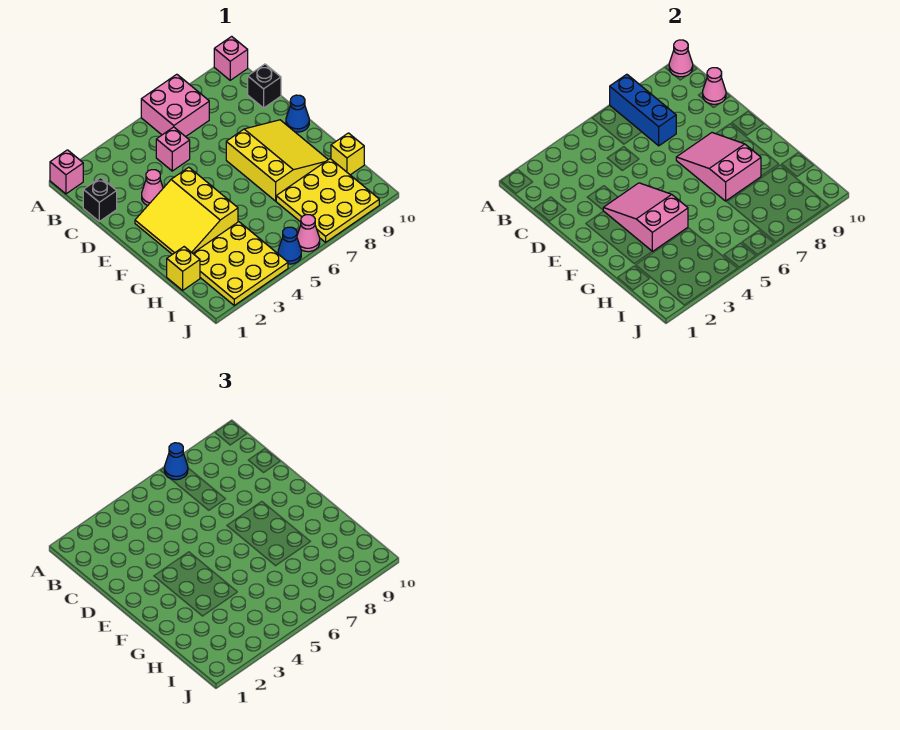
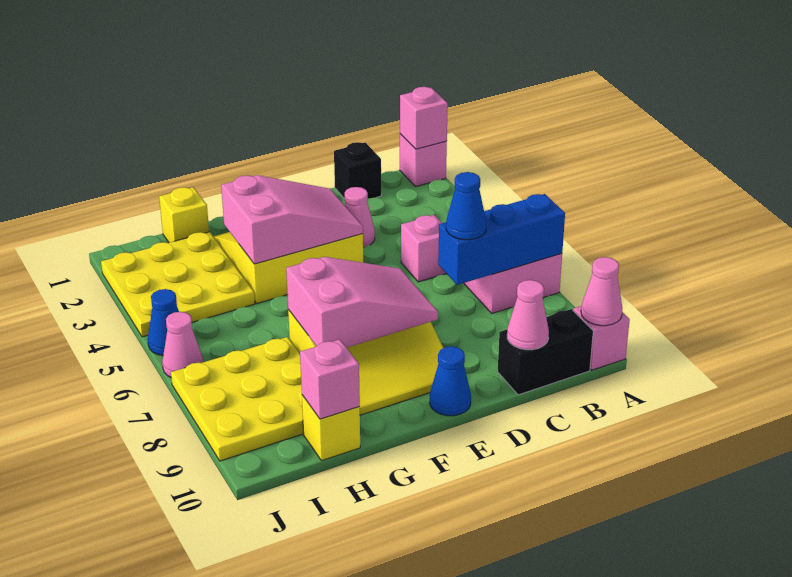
none -> pink brick A1 level 2
blue cone A7 level 3 -> blue cone C7 level 3
black brick C10 level 1 -> black brick B10:C10 level 1
none -> pink brick H10 level 2

